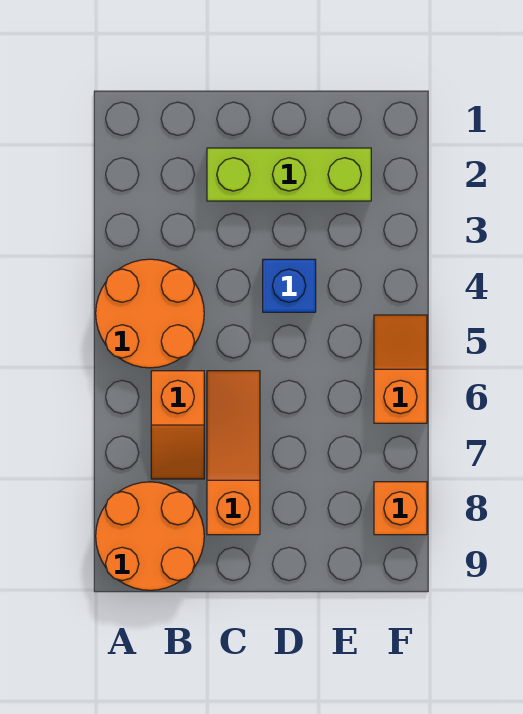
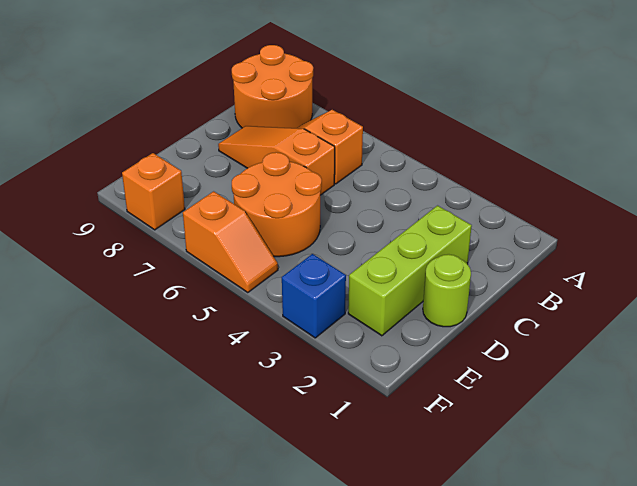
orange round brick A4:B5 level 1 -> orange round brick D5:E6 level 1
orange slope C6:C8 level 1 top 8 -> orange slope C6:C8 level 1 top 6
none -> lime round brick D1 level 1
blue brick D4 level 1 -> blue brick F3 level 1

